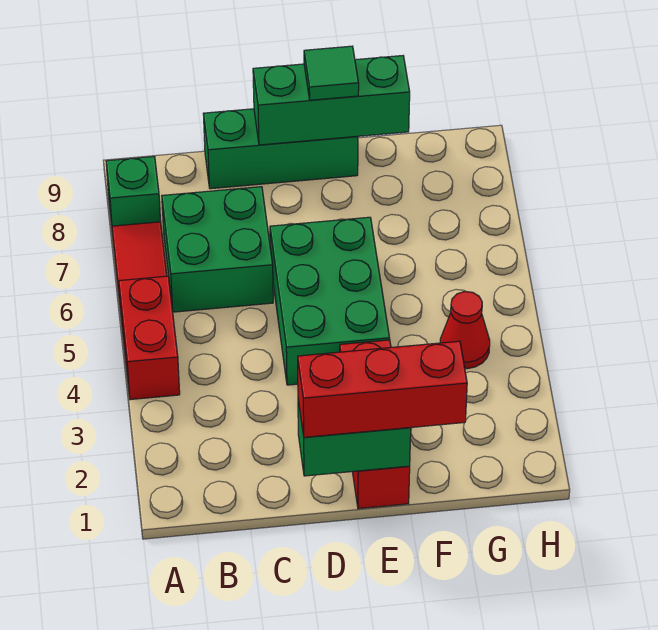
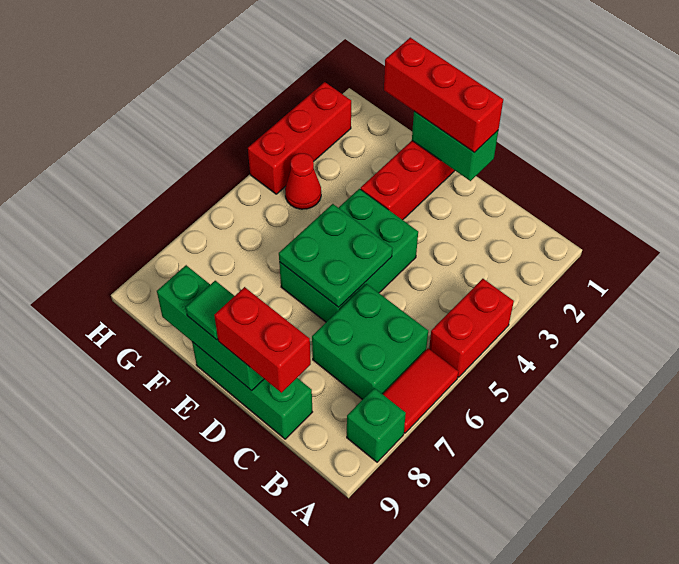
none -> red brick C9:D9 level 3
none -> green plate D5:E6 level 2
none -> red brick H2:H4 level 1

